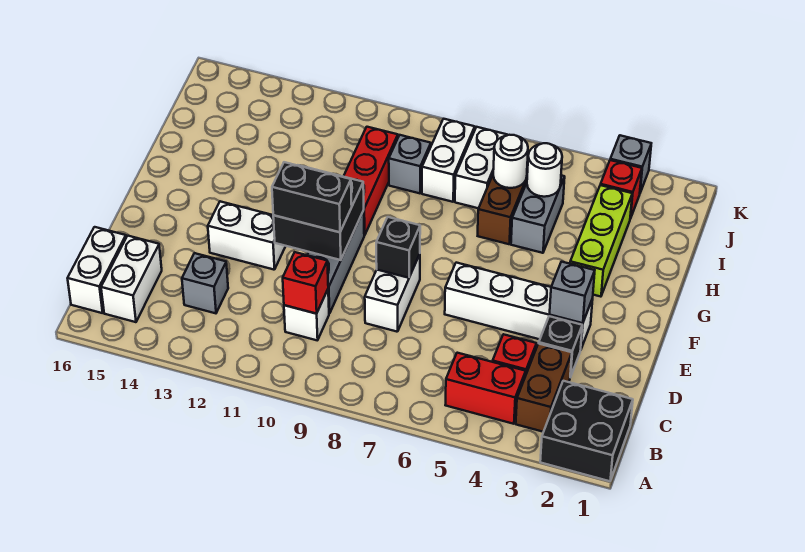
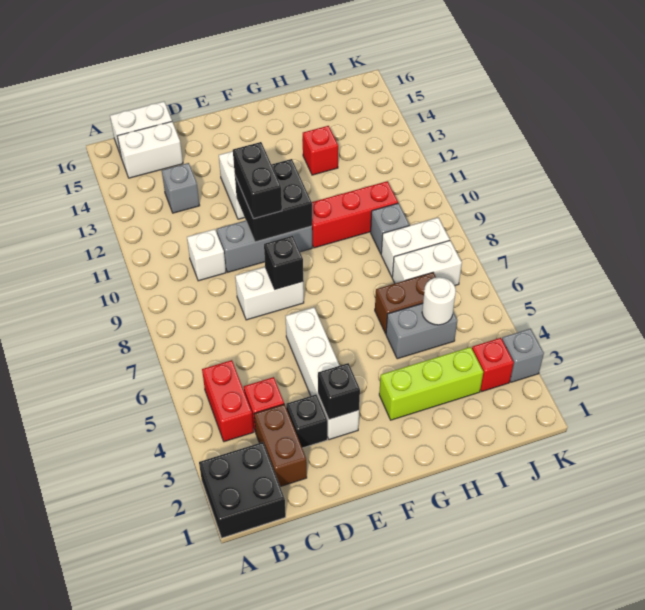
brown brick B3:C3 level 1 -> brown brick C2:C3 level 1
red brick C10 level 2 -> red brick H13 level 1
grey brick E3 level 2 -> black brick E3 level 2
white round brick I6 level 2 -> none

